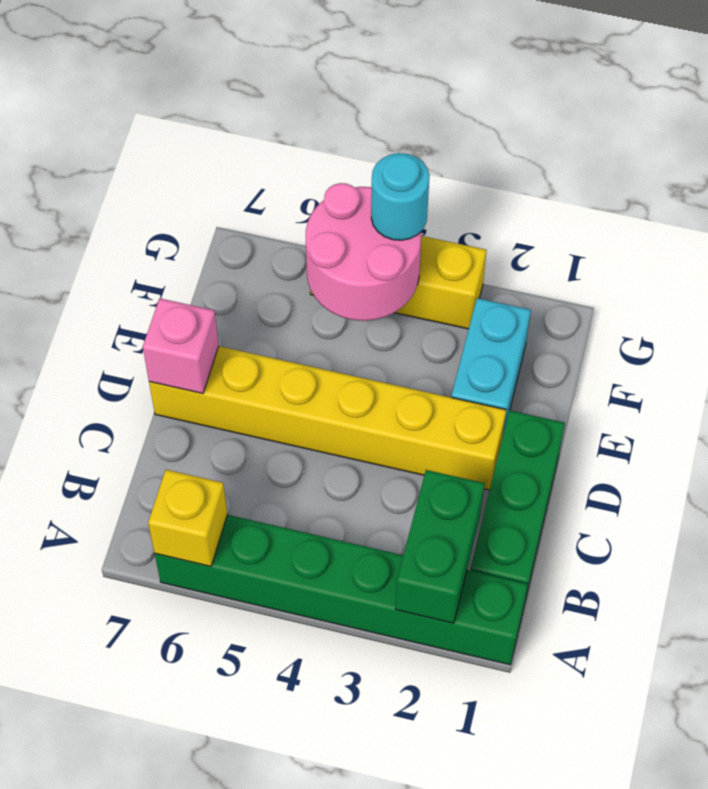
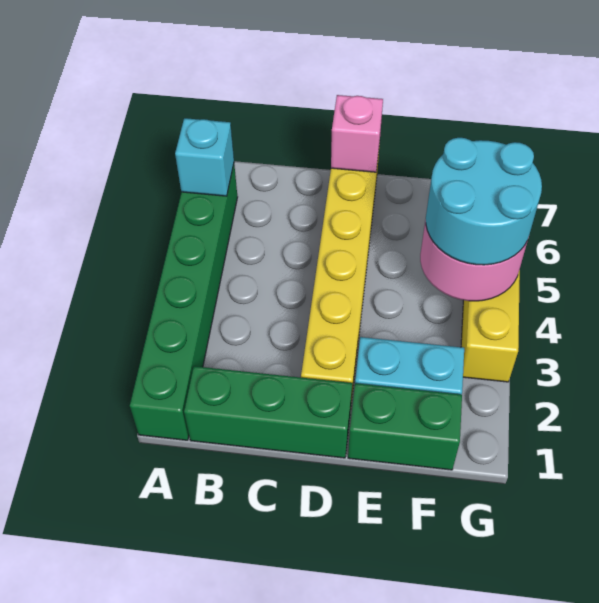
green brick A2:B2 level 2 -> green brick E1:F1 level 1
yellow brick A6 level 2 -> cyan brick A6 level 2
cyan round brick G4 level 3 -> cyan round brick F4:G5 level 3

